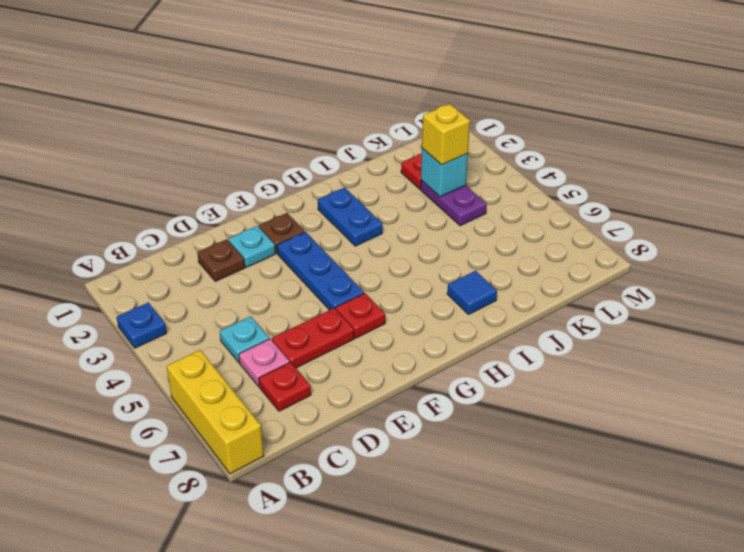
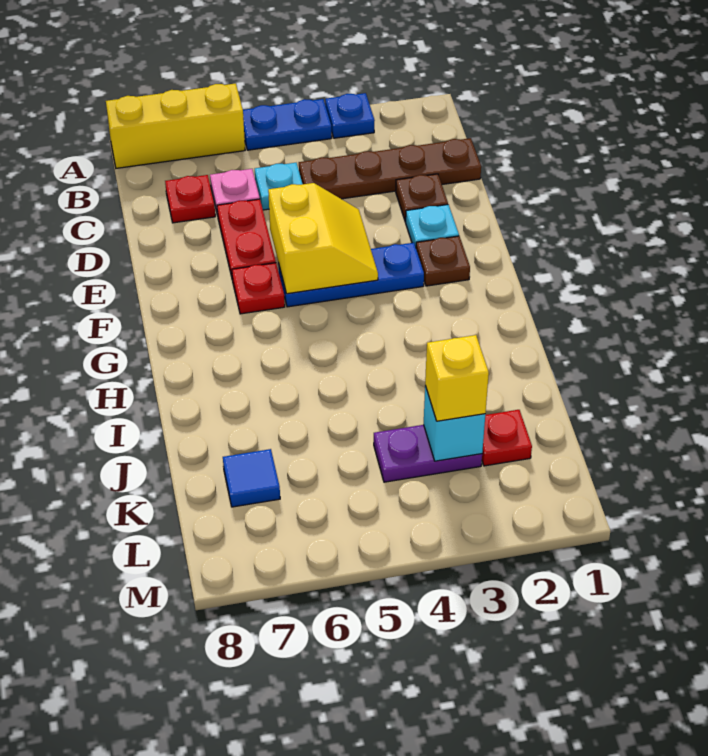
none -> brown plate C1:C4 level 1
none -> yellow slope E4:F5 level 2 top 5
blue plate H2:H3 level 1 -> blue plate A4:A5 level 1
blue tile I7 level 1 -> blue tile K7 level 1

